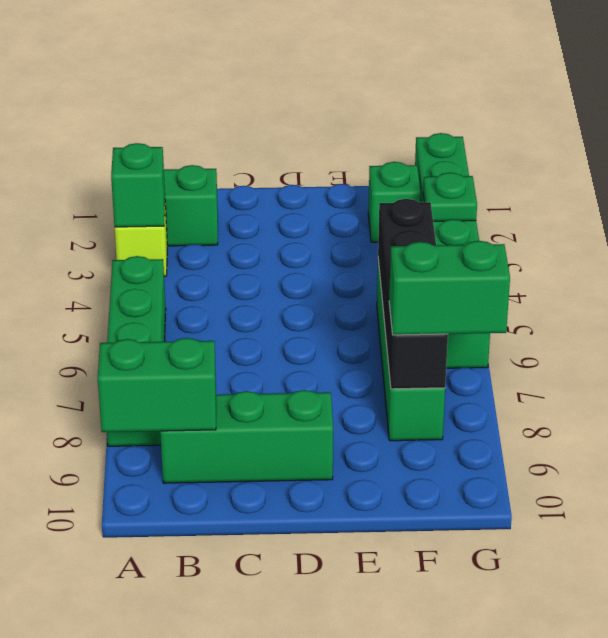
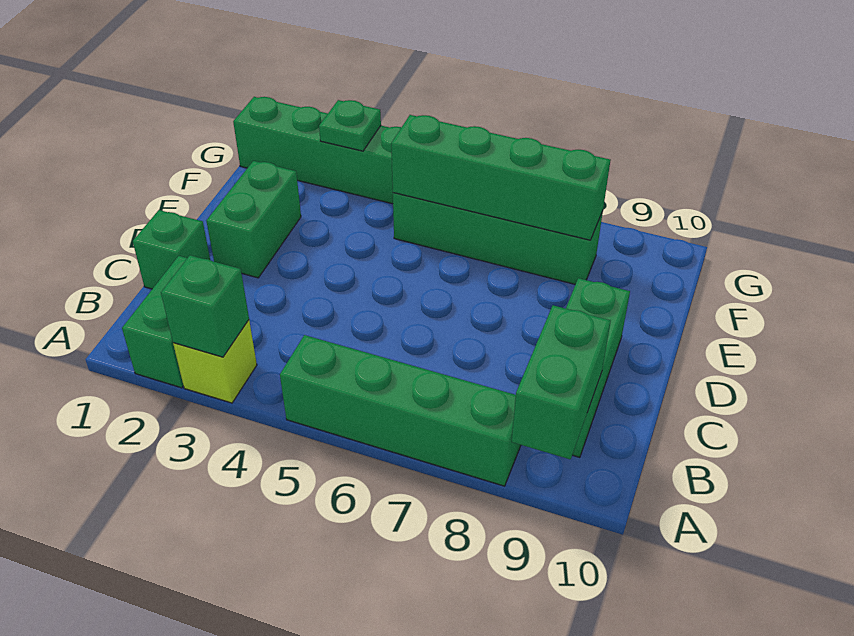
green brick F2 level 1 -> green brick C1 level 1
black brick F5:F8 level 2 -> green brick F5:F8 level 2
green brick F8:G8 level 3 -> green brick D2:E2 level 1

